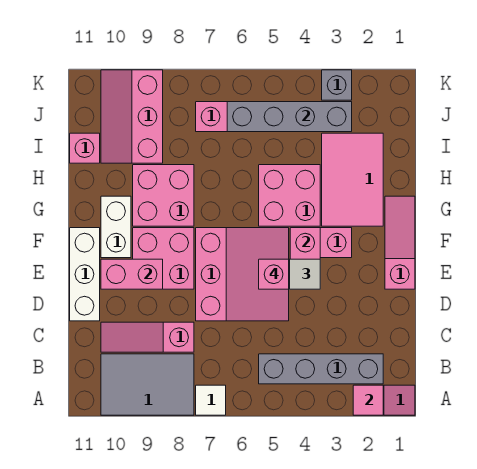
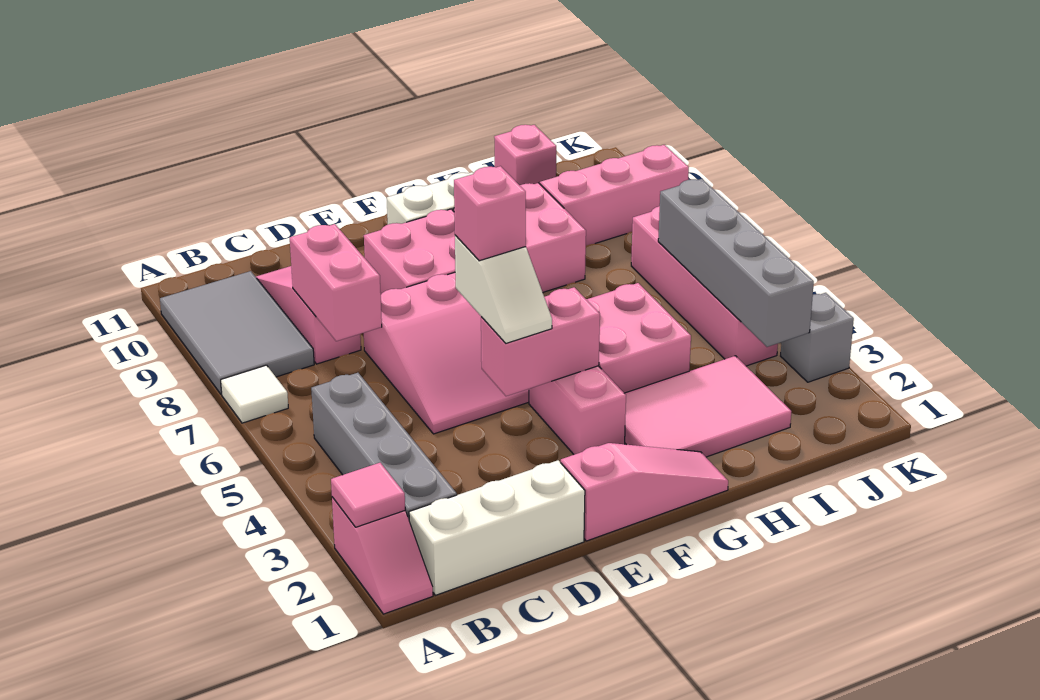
white brick D11:F11 level 1 -> white brick B1:D1 level 1
pink brick E9:E10 level 2 -> pink brick C7:C8 level 2

